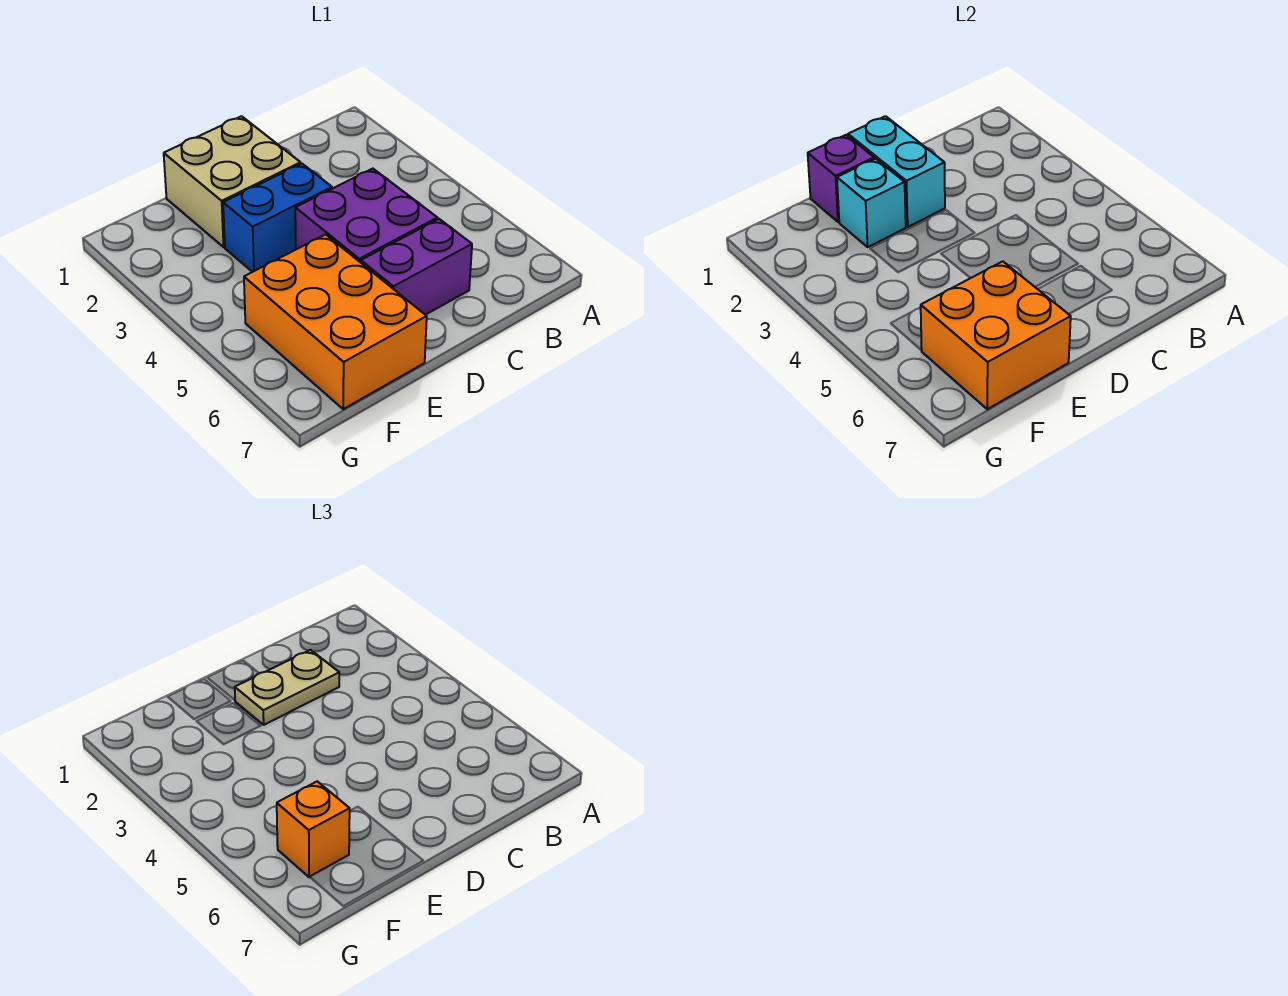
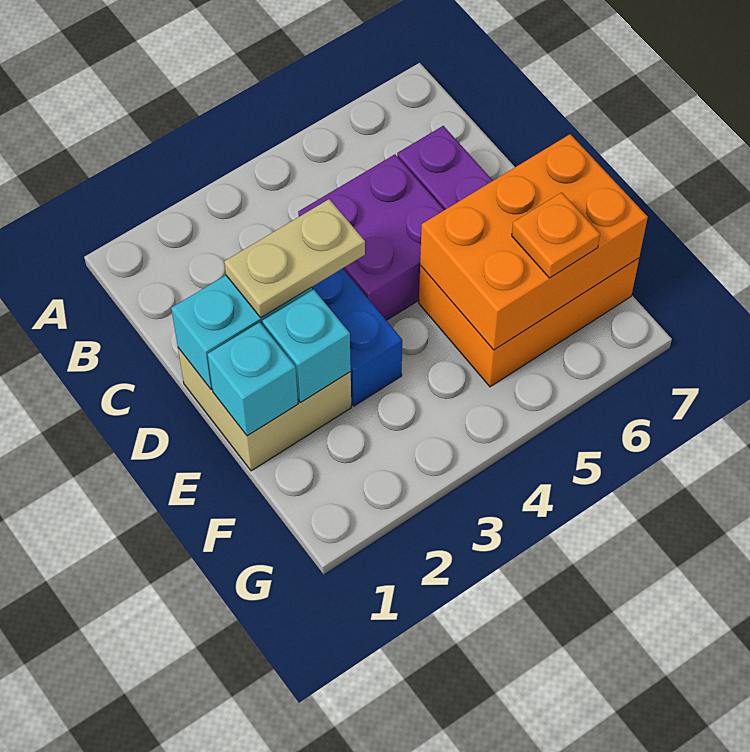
tan plate C2:D2 level 3 -> tan plate D2:D3 level 3
purple brick E1 level 2 -> cyan brick E1 level 2
orange brick E6:F7 level 2 -> orange brick E5:F7 level 2
orange brick F6 level 3 -> orange plate F6 level 3

